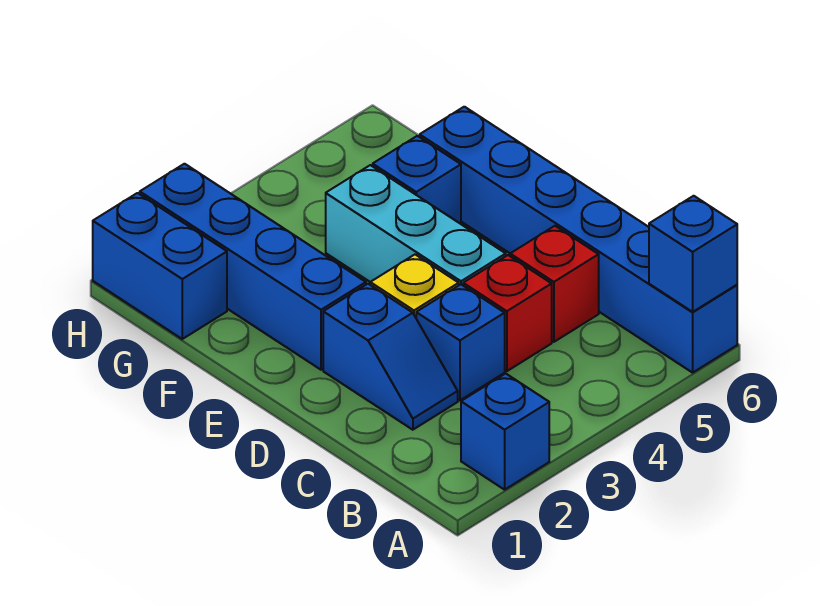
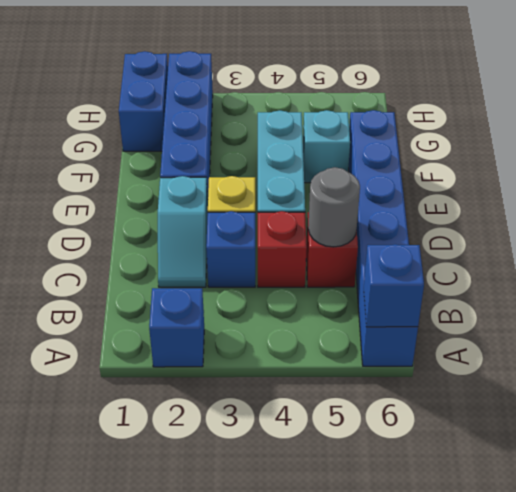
blue slope C2:D2 level 1 top D -> cyan slope C2:D2 level 1 top D
none -> grey round brick C5 level 2
blue brick F5 level 1 -> cyan brick F5 level 1

